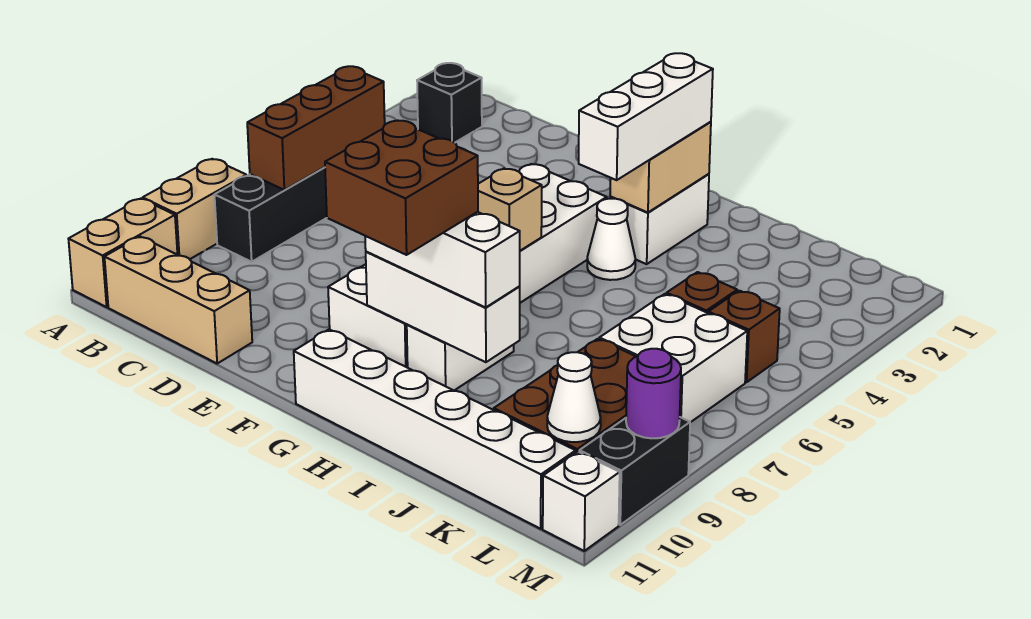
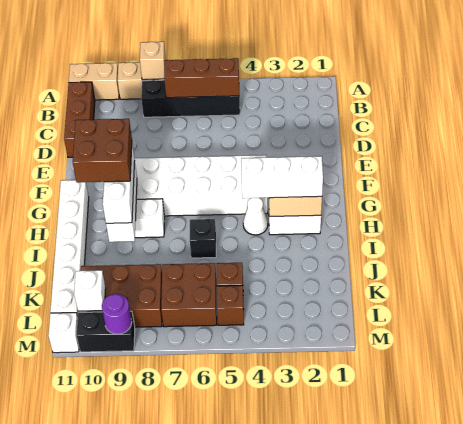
black brick B2 level 1 -> black brick I6 level 1
tan brick B11:D11 level 1 -> brown brick B11:D11 level 1
tan brick G6 level 2 -> tan brick A8 level 2
white brick K6:L7 level 1 -> brown brick K6:L7 level 1
white cone L10 level 2 -> white brick L10 level 2

